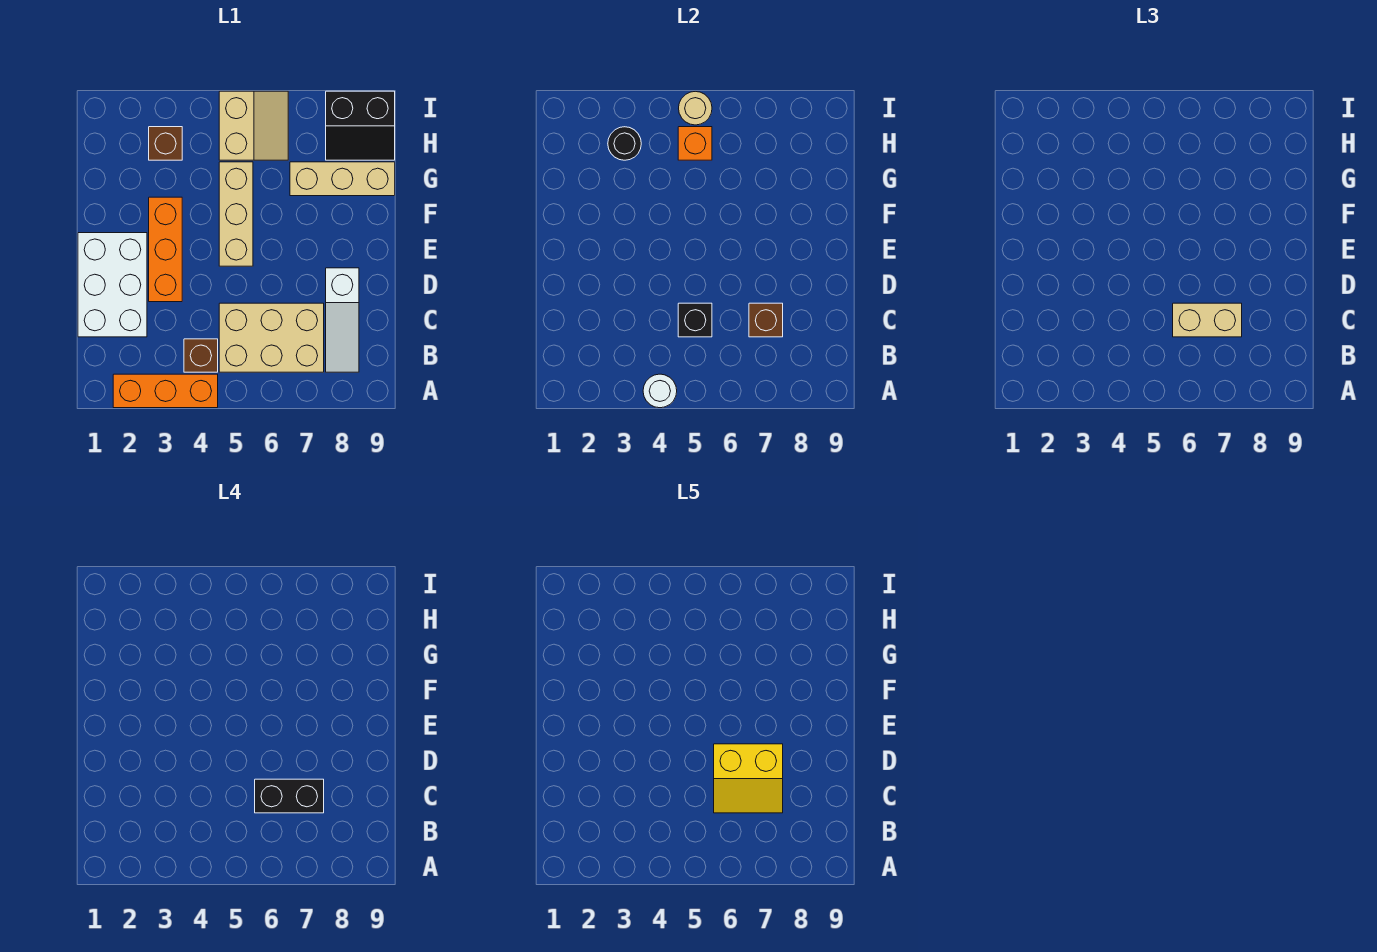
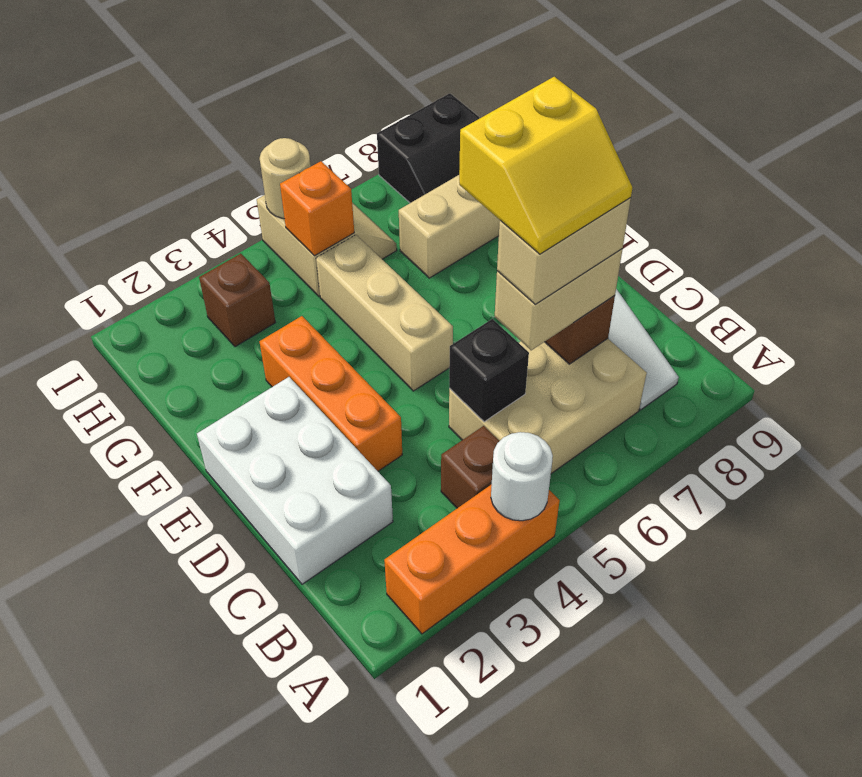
black brick C6:C7 level 4 -> tan brick C6:C7 level 4
black round brick H3 level 2 -> none

